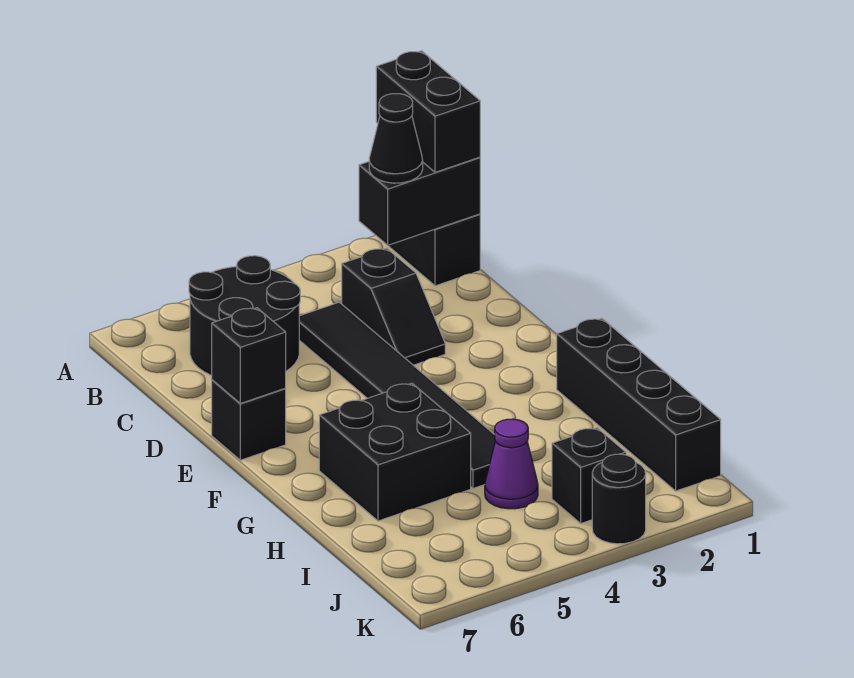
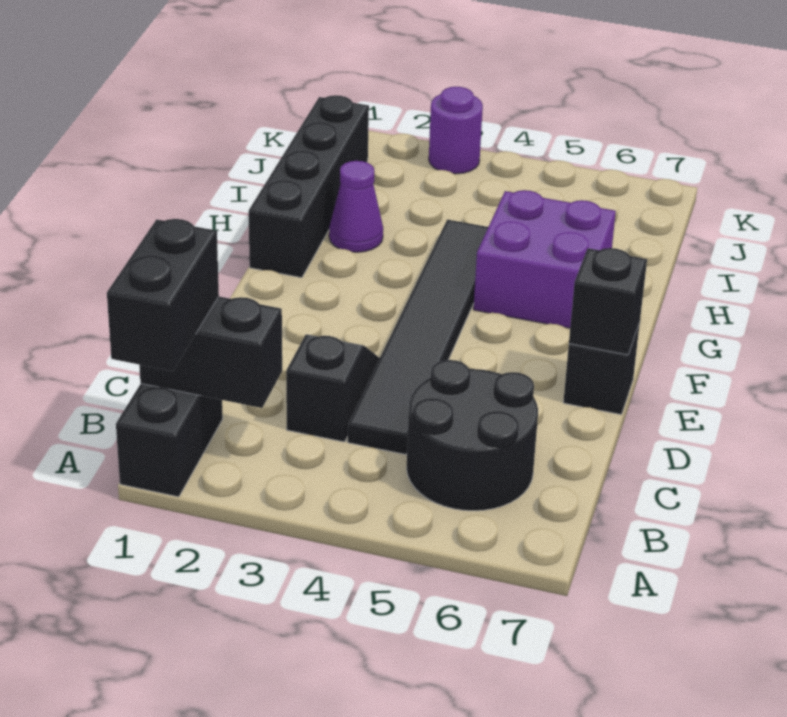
black cone B2 level 3 -> none
black brick G5:H6 level 1 -> purple brick G5:H6 level 1
purple cone I4 level 1 -> purple cone H2 level 1
black brick J3 level 1 -> none
black round brick K3 level 1 -> purple round brick K3 level 1

